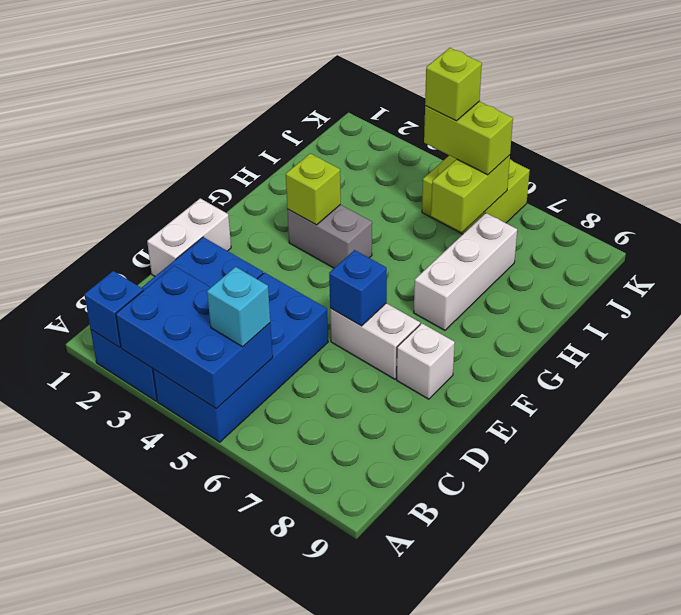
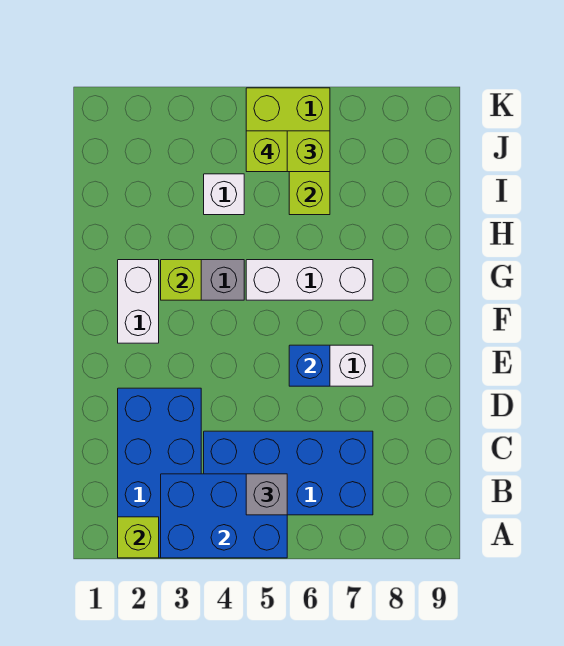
blue brick A2 level 2 -> lime brick A2 level 2
blue brick A4:D5 level 1 -> blue brick B4:C7 level 1
cyan brick B5 level 3 -> grey brick B5 level 3
white brick D1:E1 level 1 -> white brick F2:G2 level 1
white brick E8 level 1 -> white brick I4 level 1
white brick G7:I7 level 1 -> white brick G5:G7 level 1

